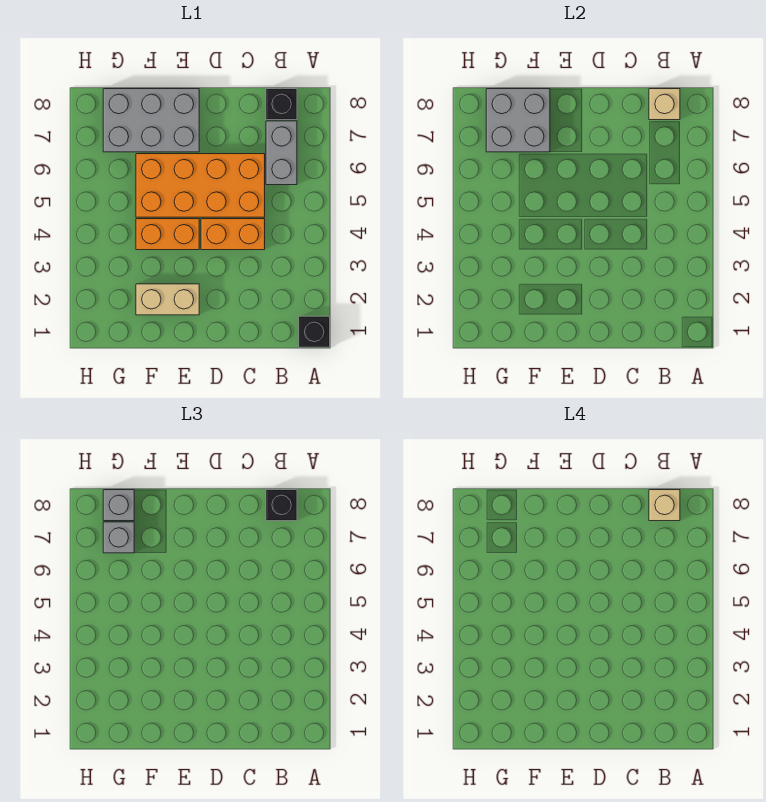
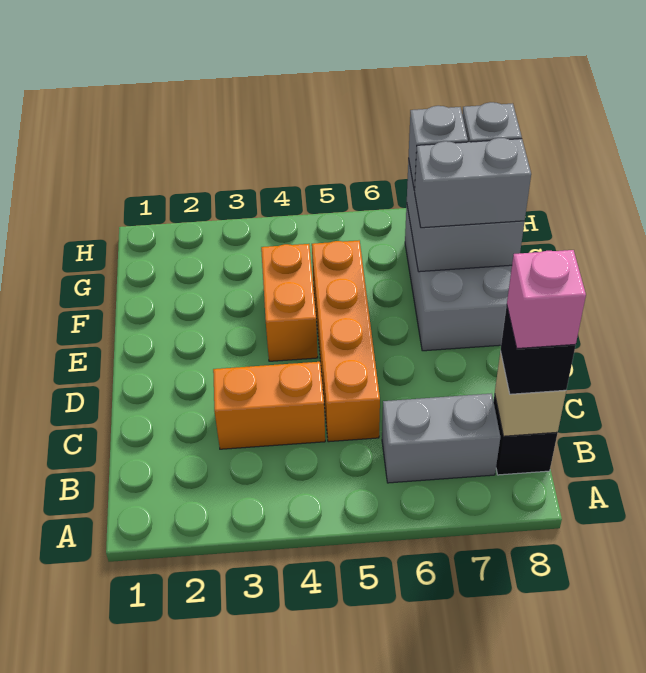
black brick A1 level 1 -> none
tan brick B8 level 4 -> pink brick B8 level 4
orange brick C4:D4 level 1 -> orange brick C3:C4 level 1
orange brick C5:F6 level 1 -> orange brick C5:F5 level 1
tan brick E2:F2 level 1 -> none
none -> grey brick F7:F8 level 3

